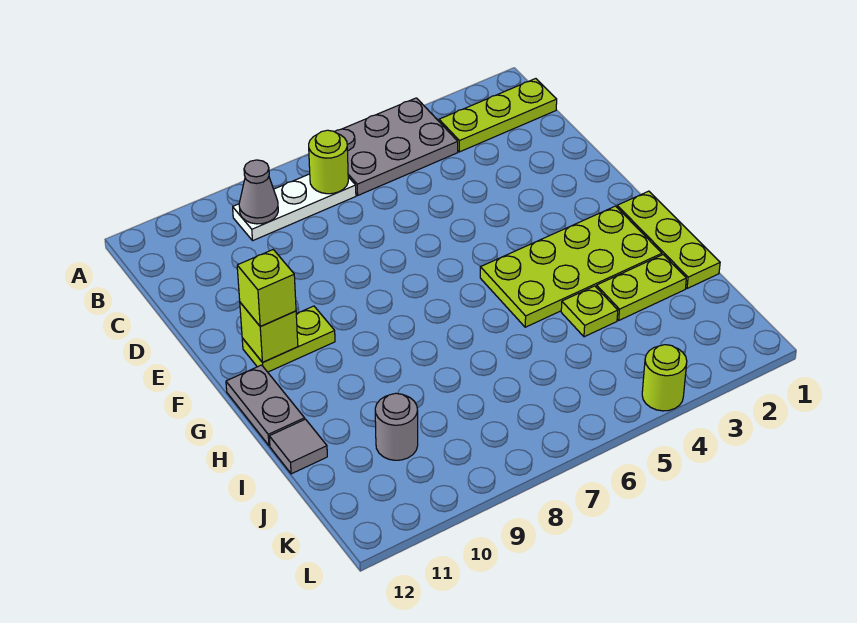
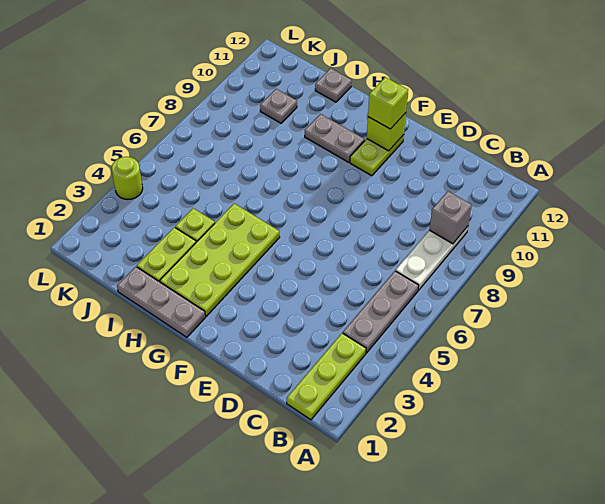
grey plate A4:B6 level 1 -> grey plate B4:B6 level 1
lime round brick B7 level 2 -> none
grey cone B9 level 2 -> grey brick B9 level 2
lime plate G1:I1 level 1 -> grey plate G1:I1 level 1
grey plate G12:H12 level 1 -> grey plate G10:H10 level 1
grey tile I12 level 1 -> grey plate I12 level 1
grey round brick J10 level 1 -> grey plate J10 level 1

